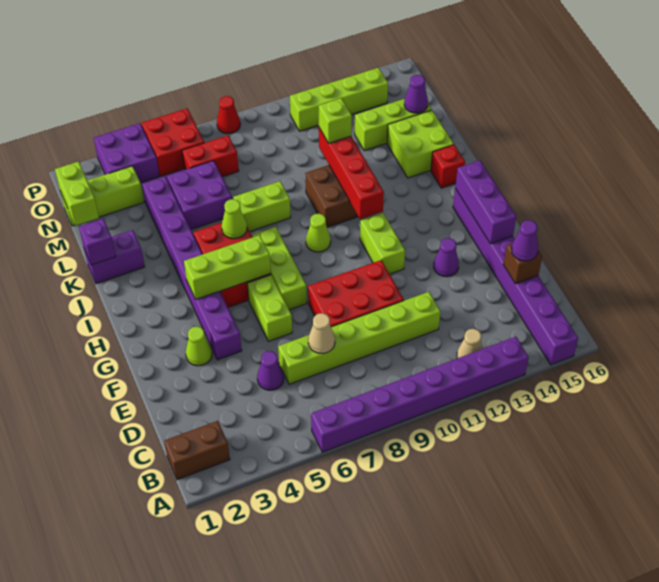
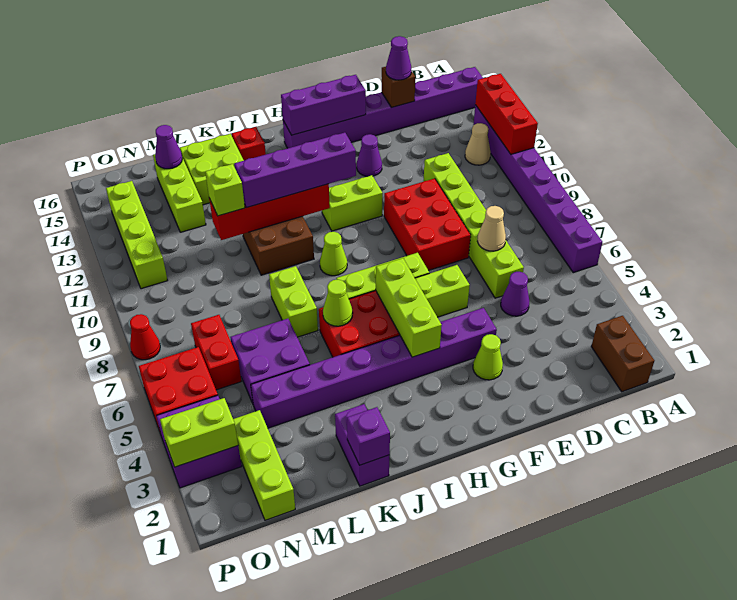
none -> red brick A11:A13 level 2
none -> purple brick H11:K11 level 3
lime brick M1:N1 level 2 -> lime brick O3:P3 level 2

